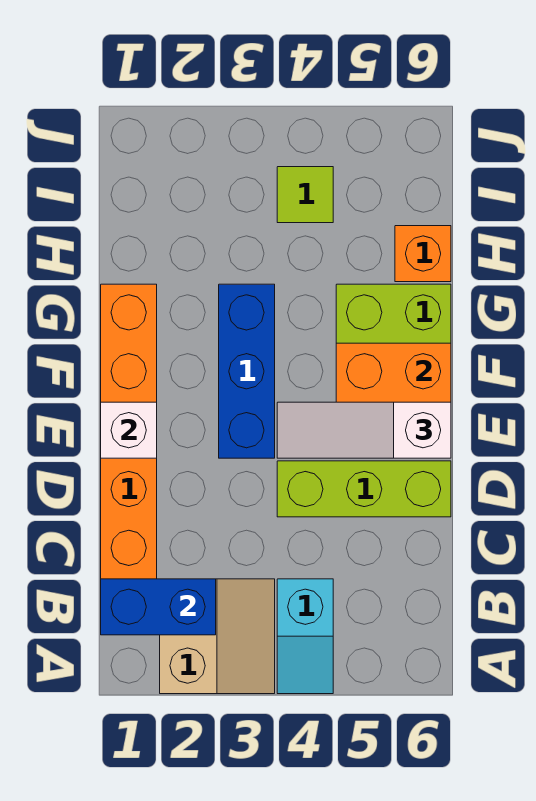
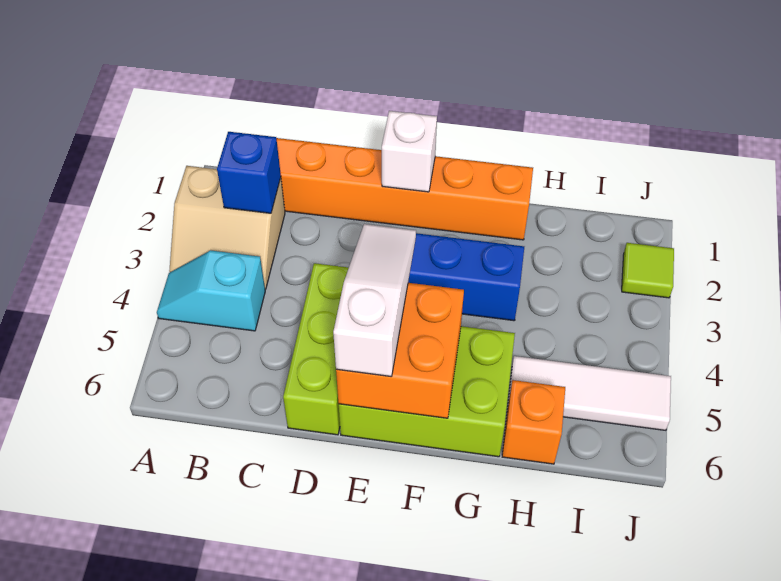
blue brick B1:B2 level 2 -> blue brick B2 level 2
none -> white tile H5:J5 level 1
lime tile I4 level 1 -> lime tile J2 level 1

